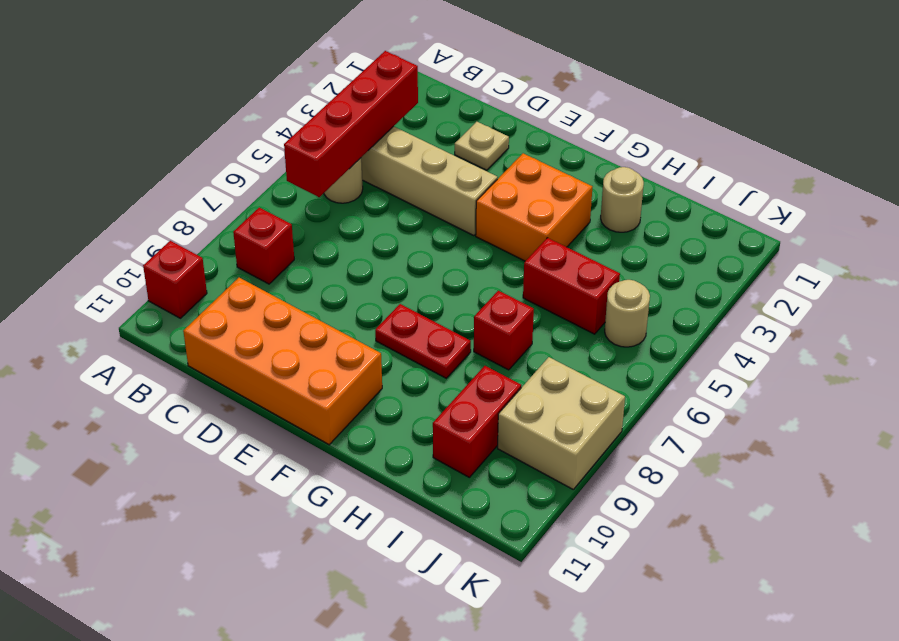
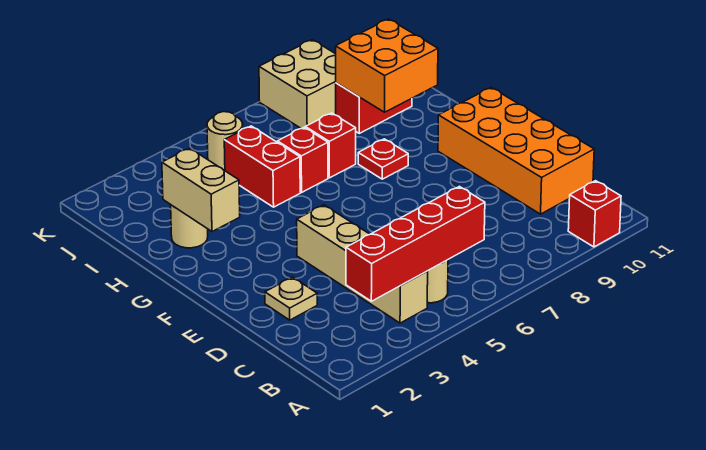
red brick B8 level 1 -> red brick H6 level 1
orange brick F3:G4 level 1 -> orange brick H9:I10 level 2
red plate F8:G8 level 1 -> red plate G8 level 1
none -> tan brick G2:H2 level 2

